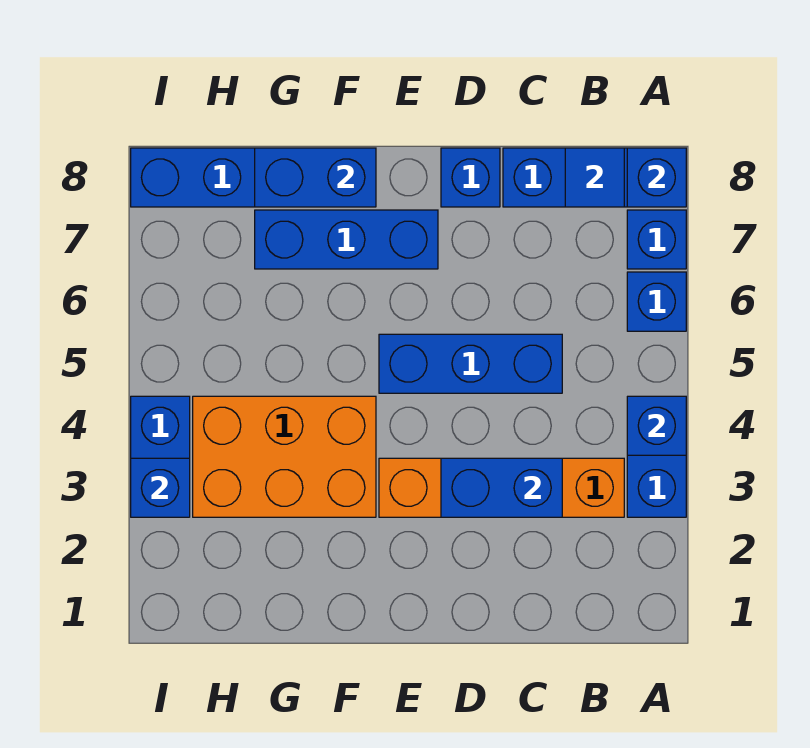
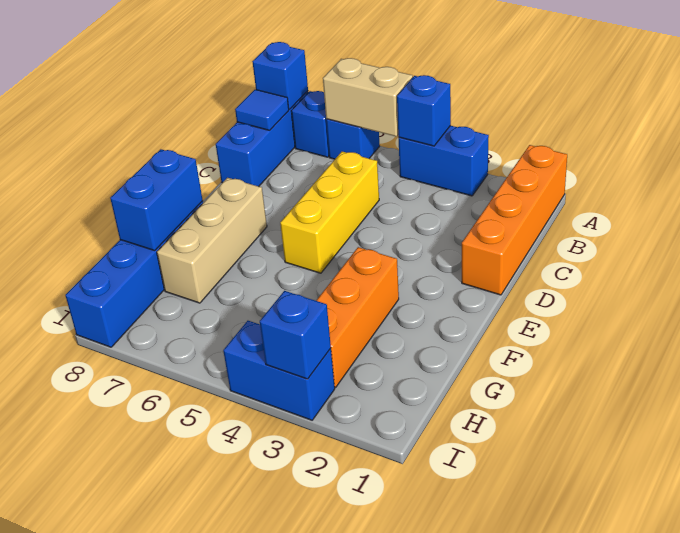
none -> tan brick A5:A6 level 2
orange brick B3:E3 level 1 -> orange brick A1:D1 level 1
blue brick C3:D3 level 2 -> none
blue brick C5:E5 level 1 -> yellow brick C5:E5 level 1
blue brick D8 level 1 -> none
blue brick E7:G7 level 1 -> tan brick E7:G7 level 1
orange brick F3:H4 level 1 -> orange brick F3:H3 level 1

